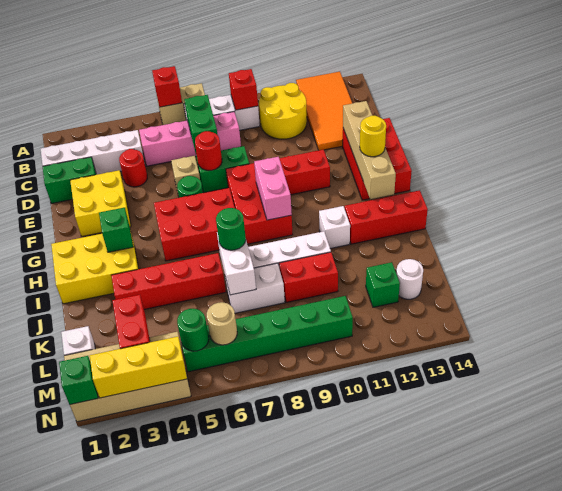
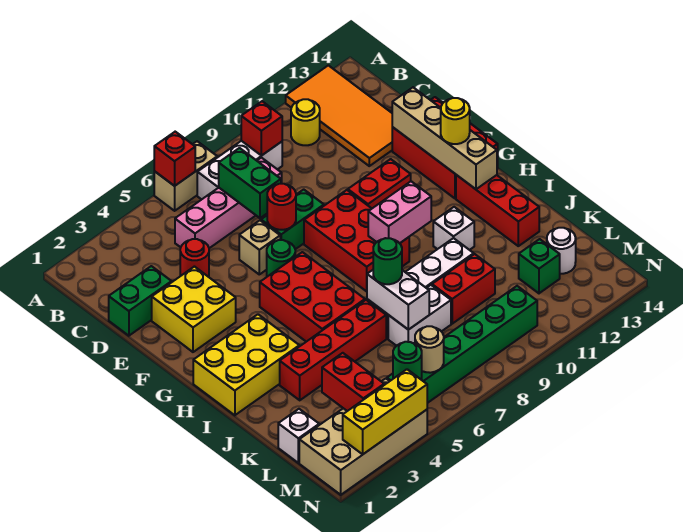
yellow round brick B10:C11 level 1 -> yellow round brick B11 level 1
white brick C1:C4 level 1 -> none
red brick G5:H7 level 1 -> red brick G5:I6 level 1
pink brick G9:H9 level 2 -> pink brick H9:H10 level 2
green brick H3 level 2 -> none
red brick I12:I14 level 1 -> red brick H13:J13 level 1
green brick N1 level 2 -> none

